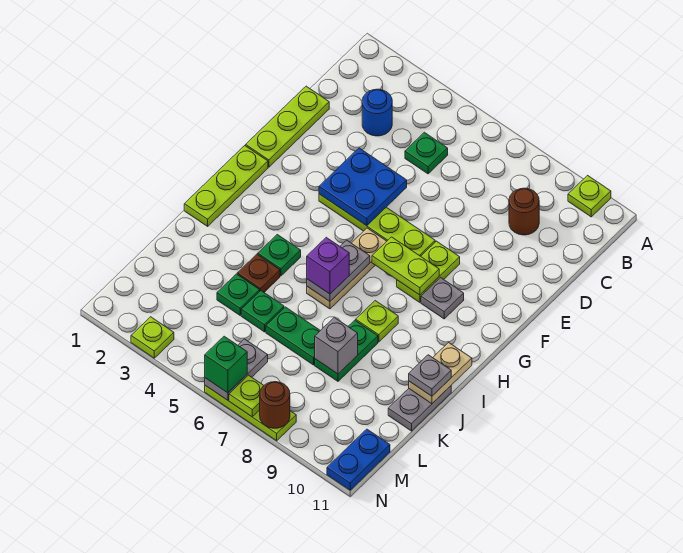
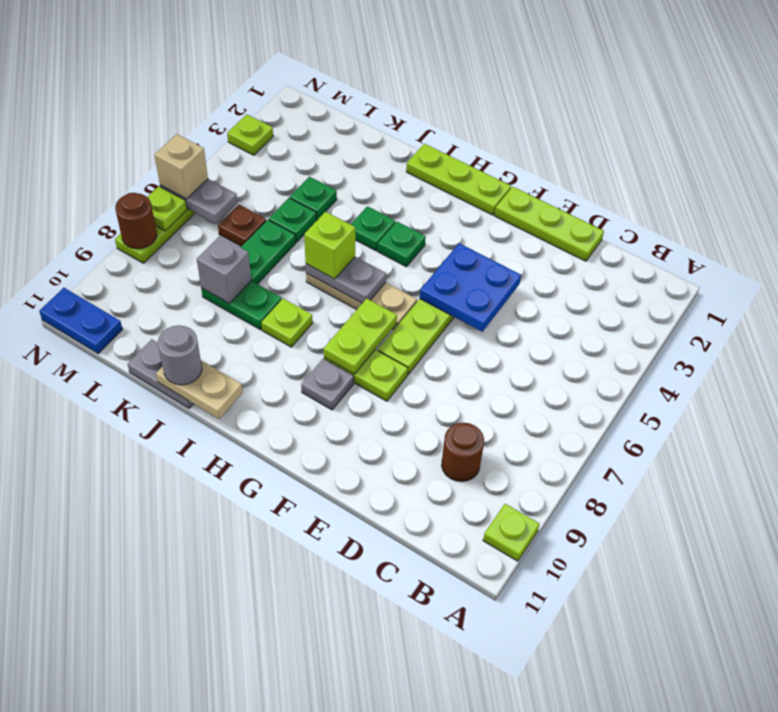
blue round brick C3 level 1 -> none
green plate C5 level 1 -> green plate H4 level 1
purple brick I6 level 3 -> lime brick I6 level 3
brown plate J4 level 1 -> brown plate L6 level 1
grey plate J11 level 3 -> grey round brick J11 level 3
green brick N6 level 3 -> tan brick N6 level 3

